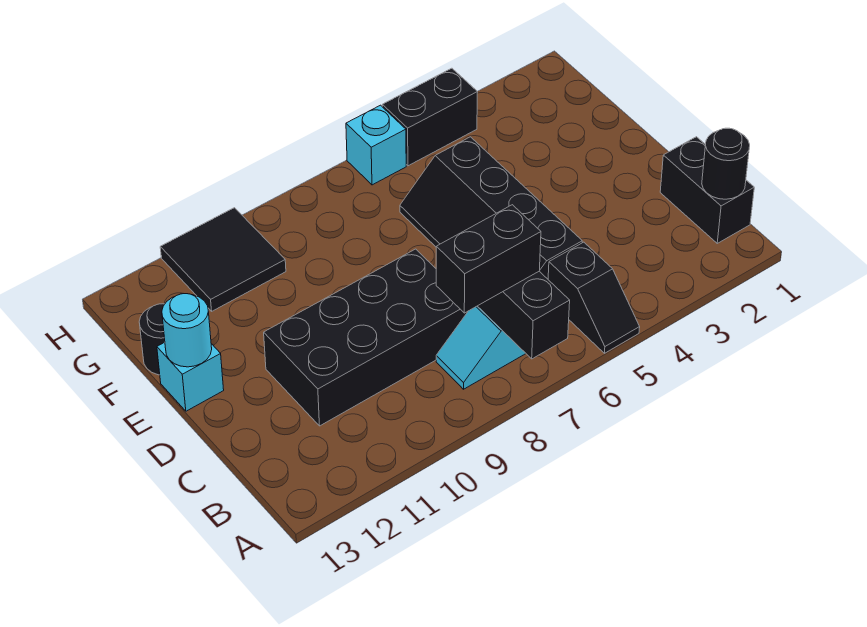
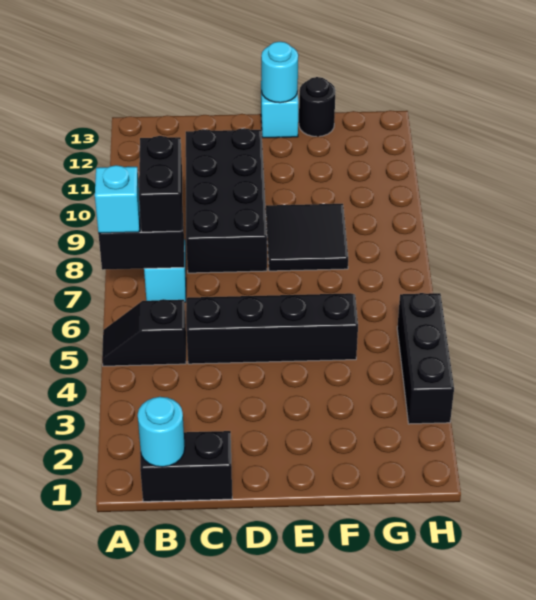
black round brick B1 level 2 -> cyan round brick B1 level 2
black tile G10:H11 level 1 -> black tile E8:F9 level 1
black brick H4:H5 level 1 -> black brick H3:H5 level 1
cyan brick H6 level 1 -> cyan brick A7 level 3

